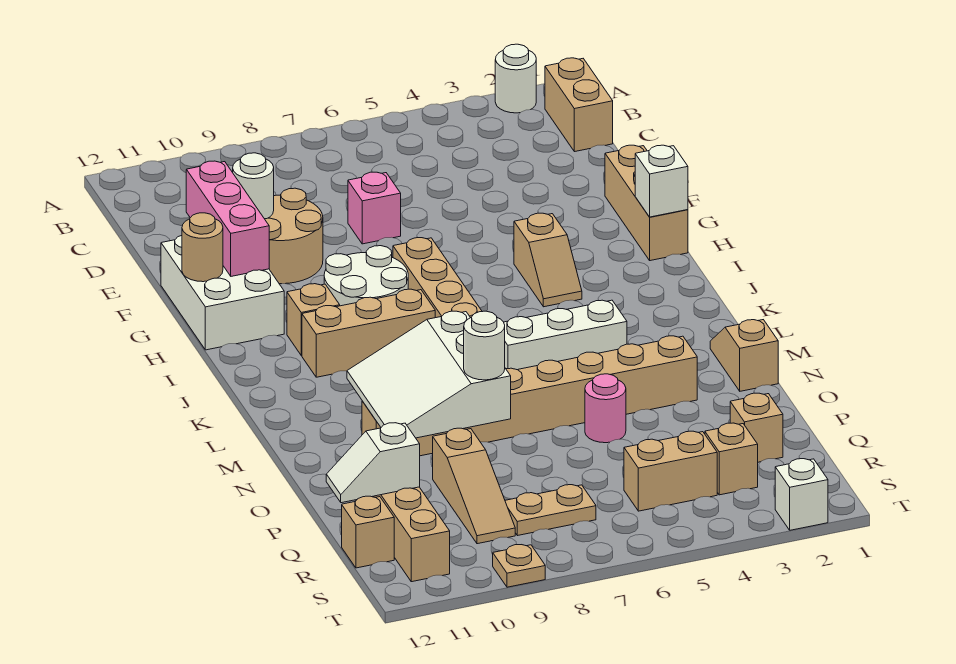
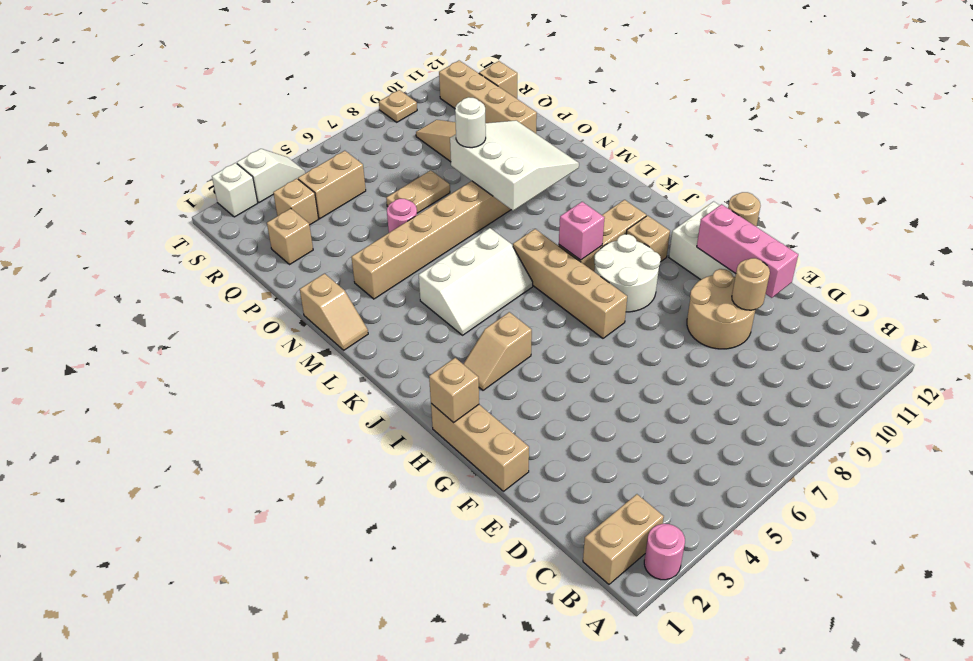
white round brick A2 level 1 -> pink round brick A2 level 1
tan brick B1:C1 level 1 -> tan brick B1:B2 level 1
pink brick E7 level 1 -> pink brick J8 level 2
white round brick E10 level 2 -> tan round brick E10 level 2
white brick H1 level 2 -> tan brick H1 level 2
tan slope H4:I4 level 1 top H -> tan slope I3:I4 level 1 top 4
white slope Q11:Q12 level 2 top 11 -> white slope T3:T4 level 1 top 3
tan plate R7:R8 level 1 -> tan plate P6:P7 level 1

